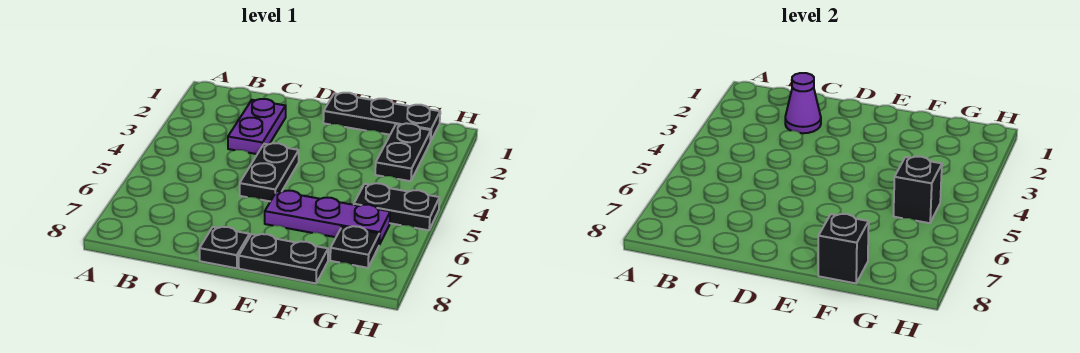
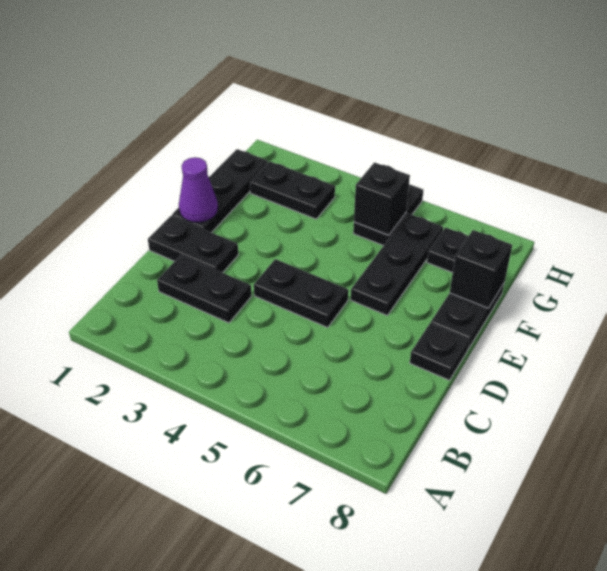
purple plate C2:C3 level 1 -> black plate C2:C3 level 1
purple cone C2 level 2 -> purple cone E1 level 2
none -> black plate D1:D2 level 1
purple plate E6:G6 level 1 -> black plate E6:G6 level 1

